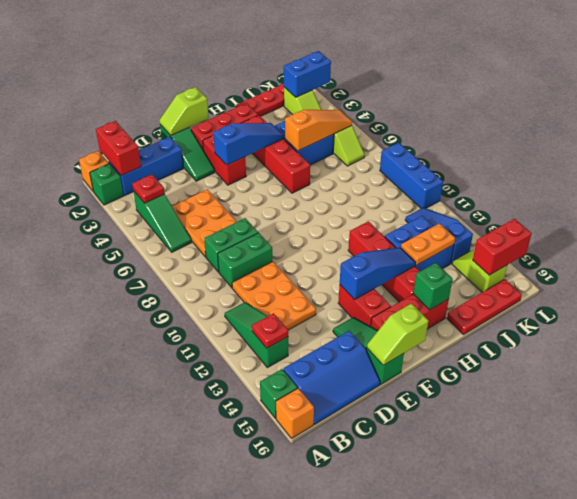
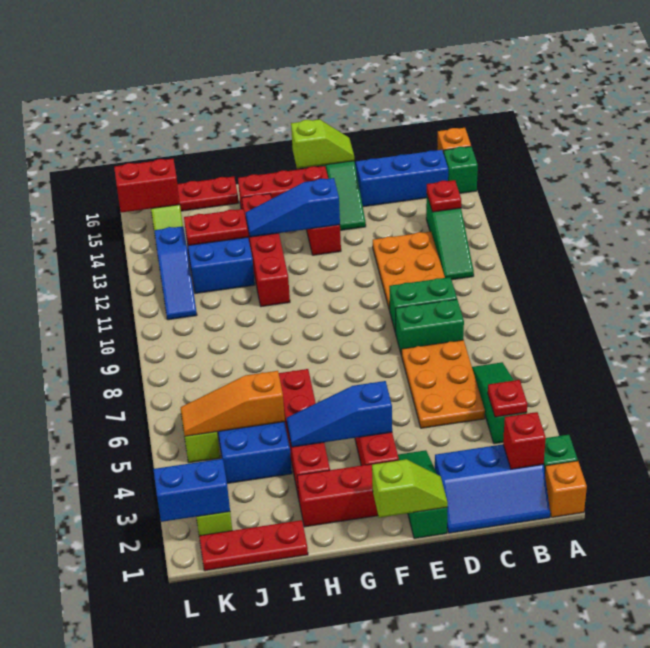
red brick B1:B2 level 2 -> red brick B2 level 2
green brick H15 level 2 -> none
orange plate I13:J13 level 2 -> red plate I13:J13 level 2
blue brick L8:L10 level 1 -> none

